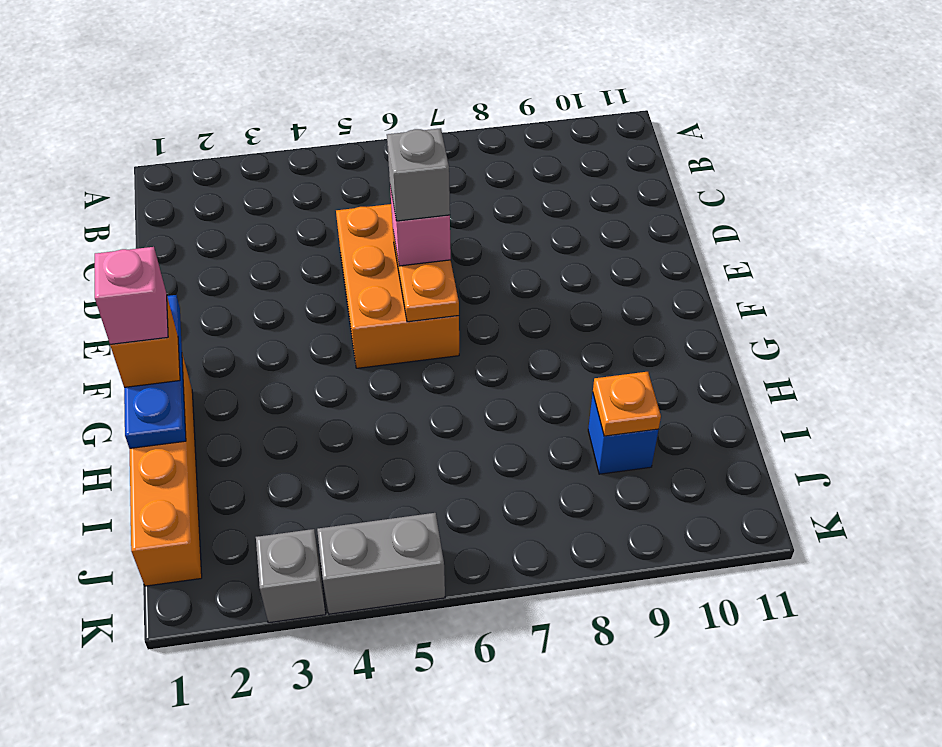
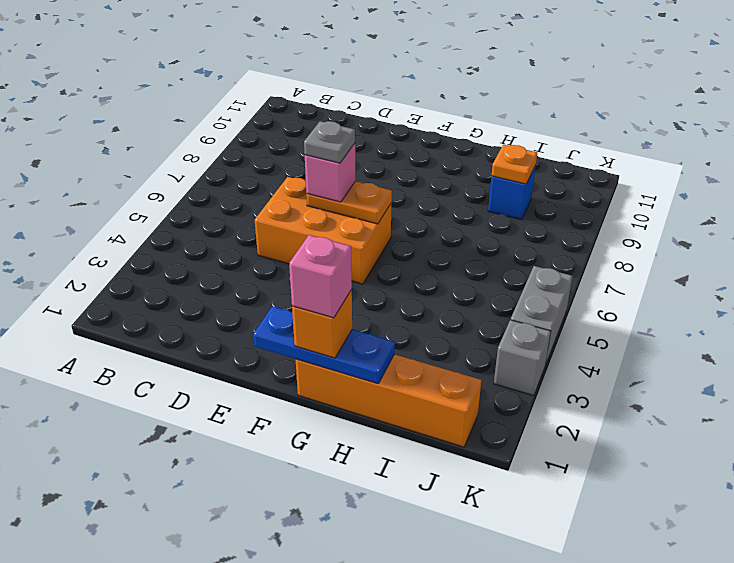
grey brick E6 level 4 -> grey plate E6 level 4

